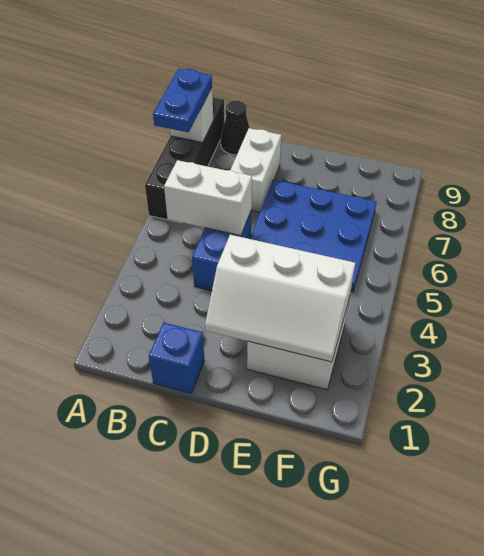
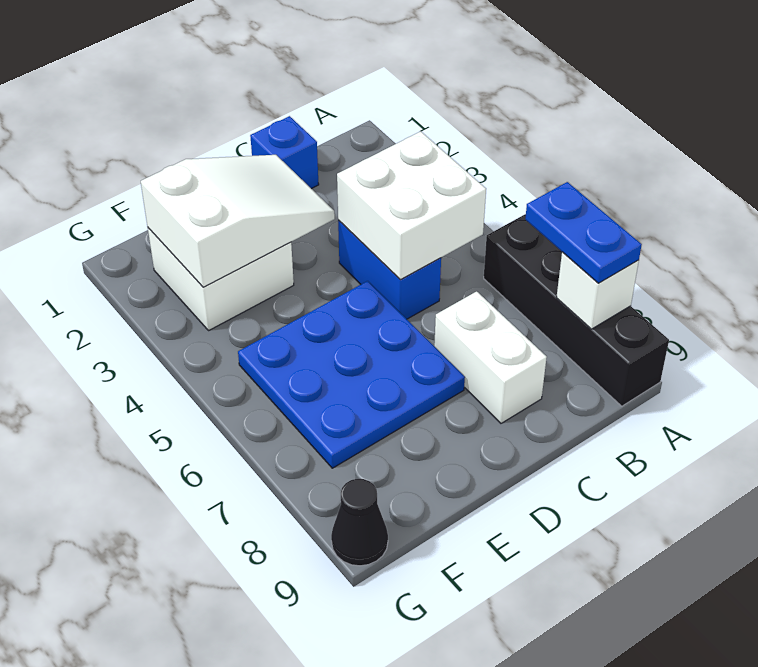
white brick B5:C5 level 2 -> white brick B4:C5 level 2
black cone B9 level 1 -> black cone G9 level 1
white slope D2:F3 level 2 top 3 -> white slope D2:F3 level 2 top F

